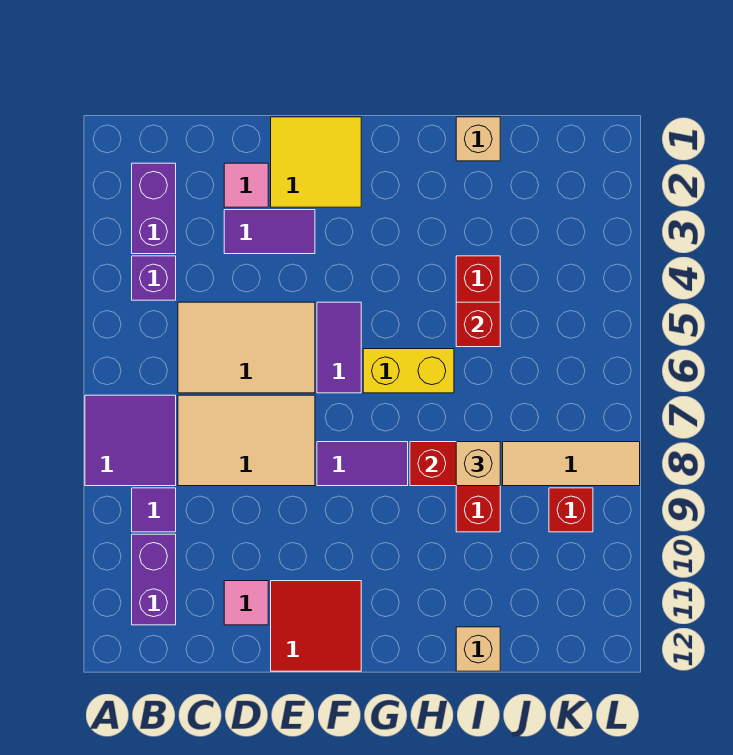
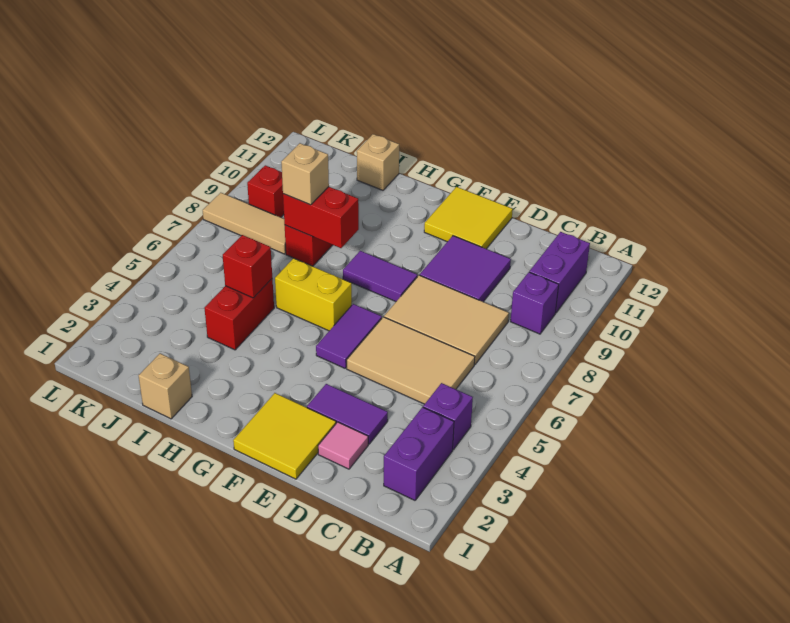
purple tile A7:B8 level 1 -> purple tile D9:E10 level 1
purple tile B9 level 1 -> purple brick B9 level 1
pink tile D11 level 1 -> none
red tile E11:F12 level 1 -> yellow tile E11:F12 level 1

